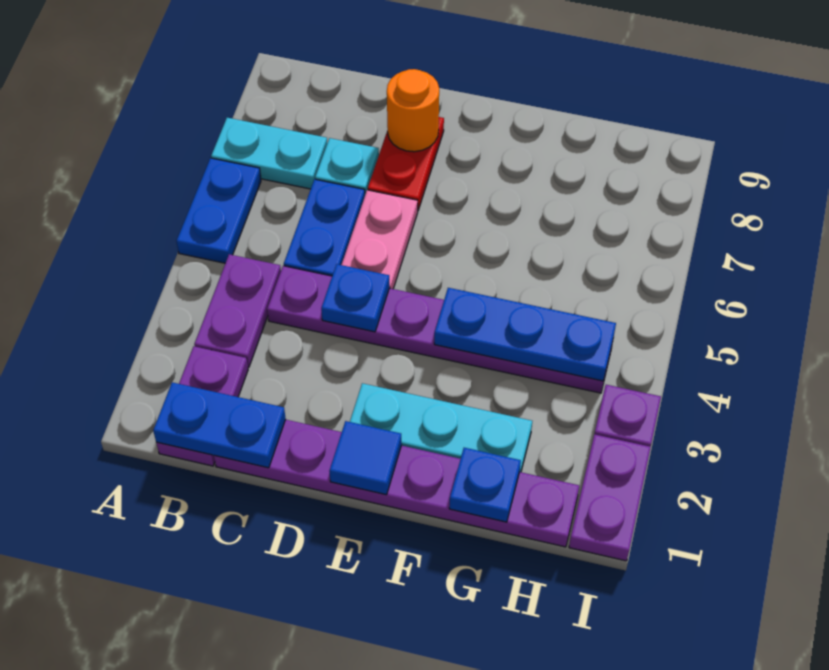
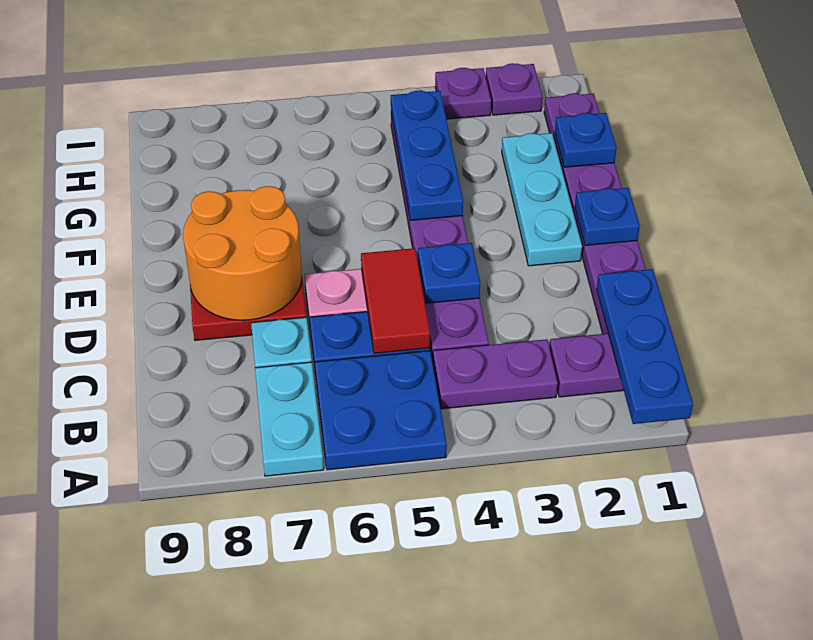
blue plate A5:A6 level 1 -> blue plate A5:B6 level 1
blue plate B1:C1 level 2 -> blue plate A1:C1 level 2
none -> red tile C5:D5 level 2
orange round brick D8 level 2 -> orange round brick D7:E8 level 2
blue tile E1 level 2 -> blue plate E1 level 2
purple plate I1:I2 level 1 -> purple plate I2 level 1

